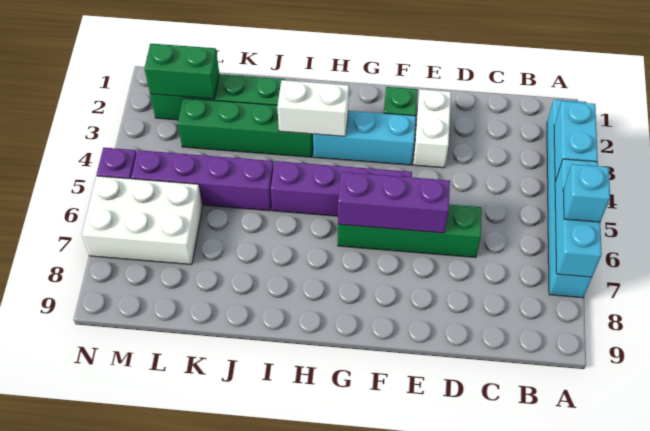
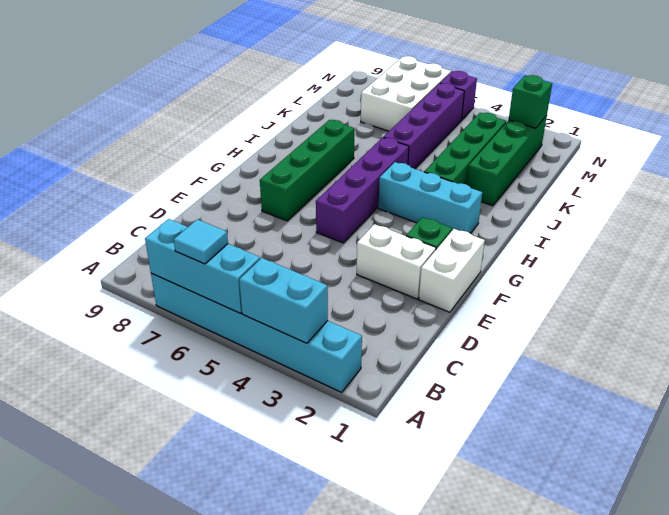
cyan brick A6 level 3 -> cyan tile A6 level 3
green brick D6:G6 level 1 -> green brick F7:I7 level 1
purple brick E6:G6 level 2 -> none
cyan brick F3:H3 level 1 -> cyan brick H2:H4 level 1
white brick H3:I3 level 2 -> white brick E1:F1 level 1
green brick L2:M2 level 2 -> green brick M2 level 2

